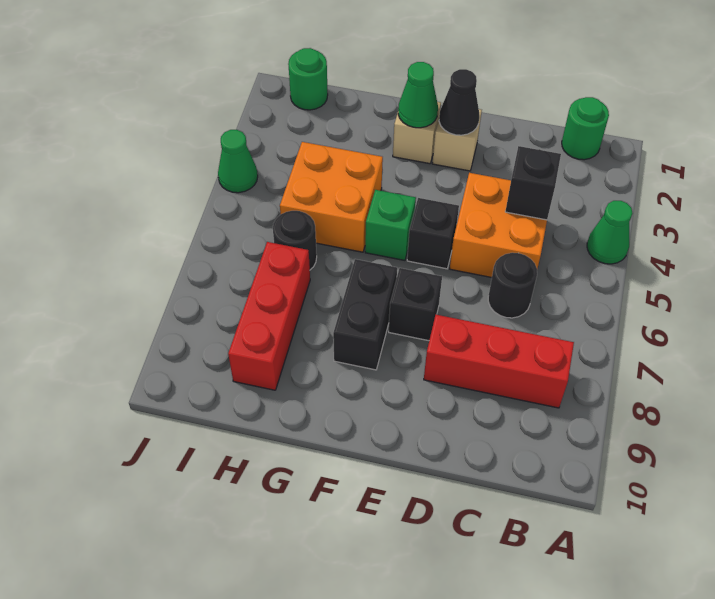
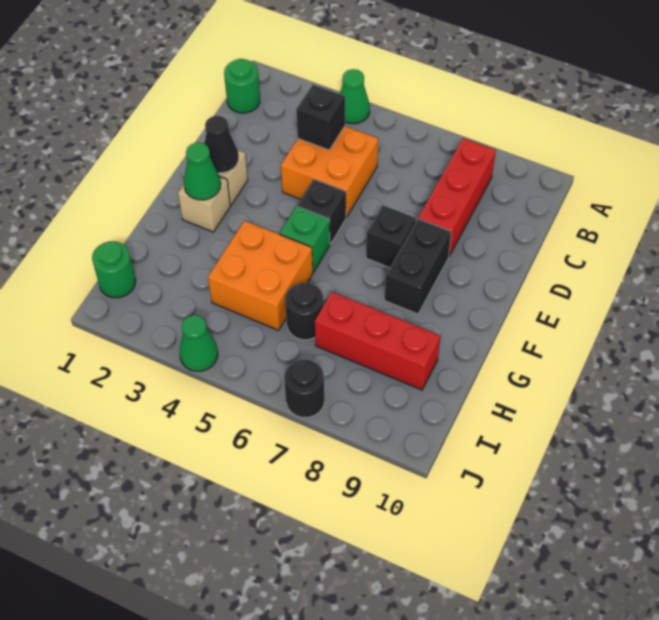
black round brick C6 level 1 -> black round brick J7 level 1
black brick F7:F8 level 1 -> black brick E8:F8 level 1

